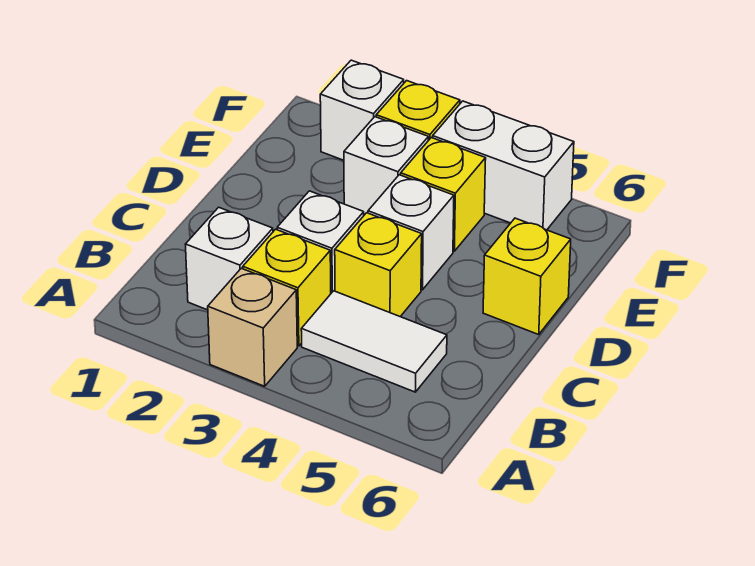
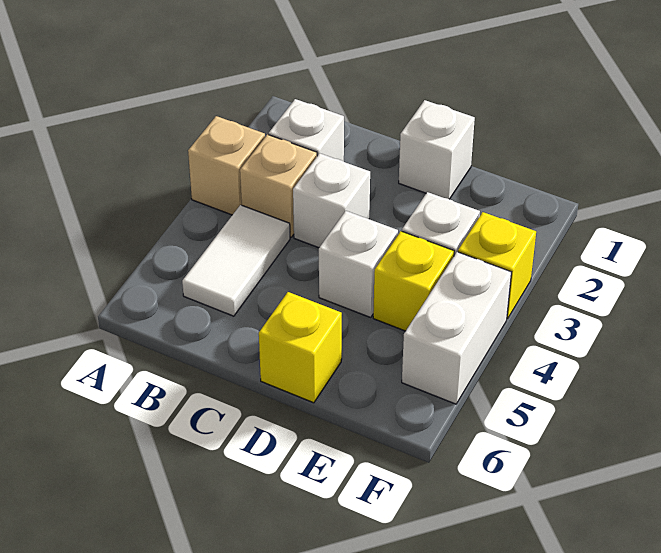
yellow brick B3 level 1 -> tan brick B3 level 1
yellow brick C4 level 1 -> none
white brick F2 level 1 -> white brick D1 level 1

